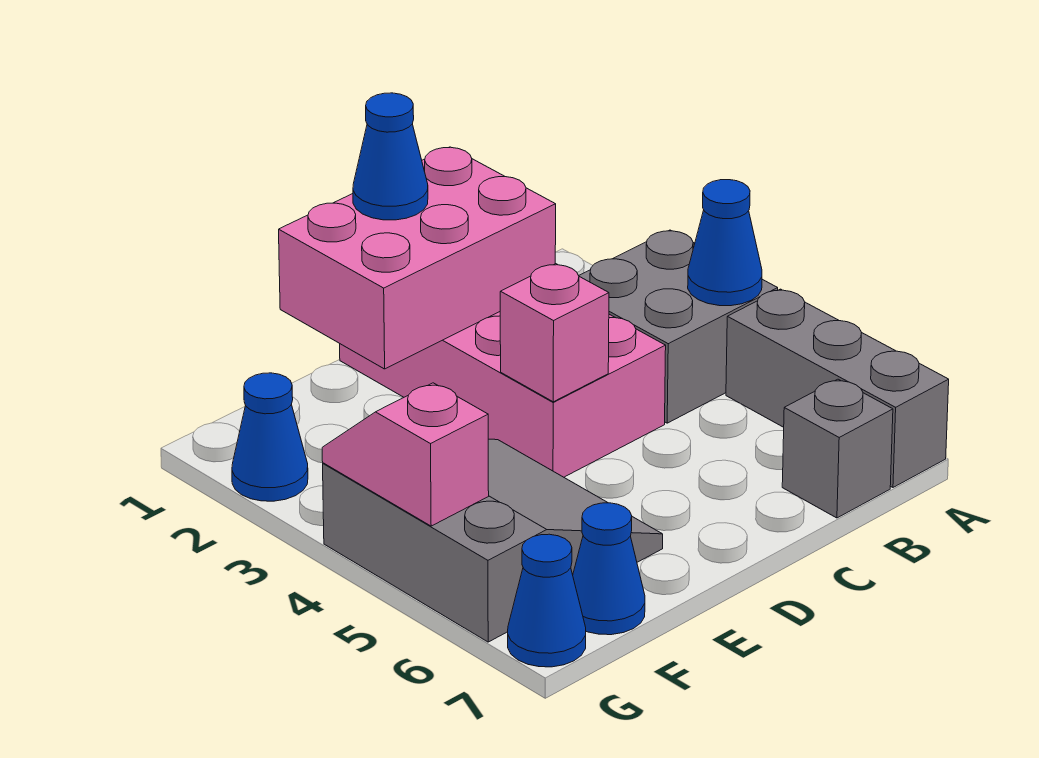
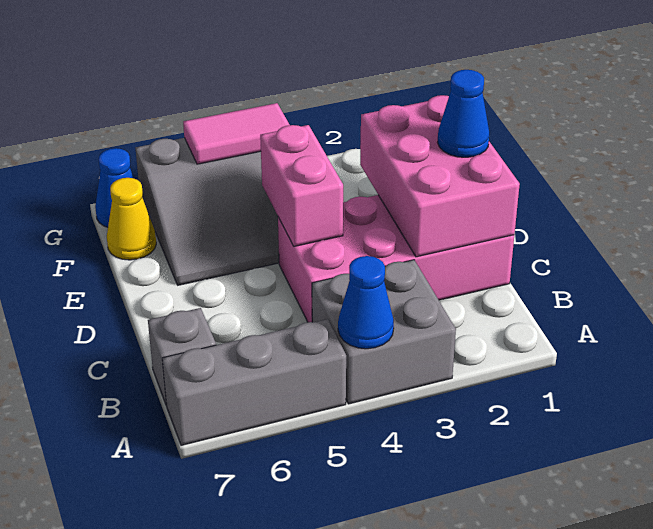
pink brick D4 level 2 -> pink brick D4:E4 level 2
blue cone F7 level 1 -> yellow cone F7 level 1
blue cone G2 level 1 -> none
pink slope G4:G5 level 2 top 5 -> pink tile G4:G5 level 2

